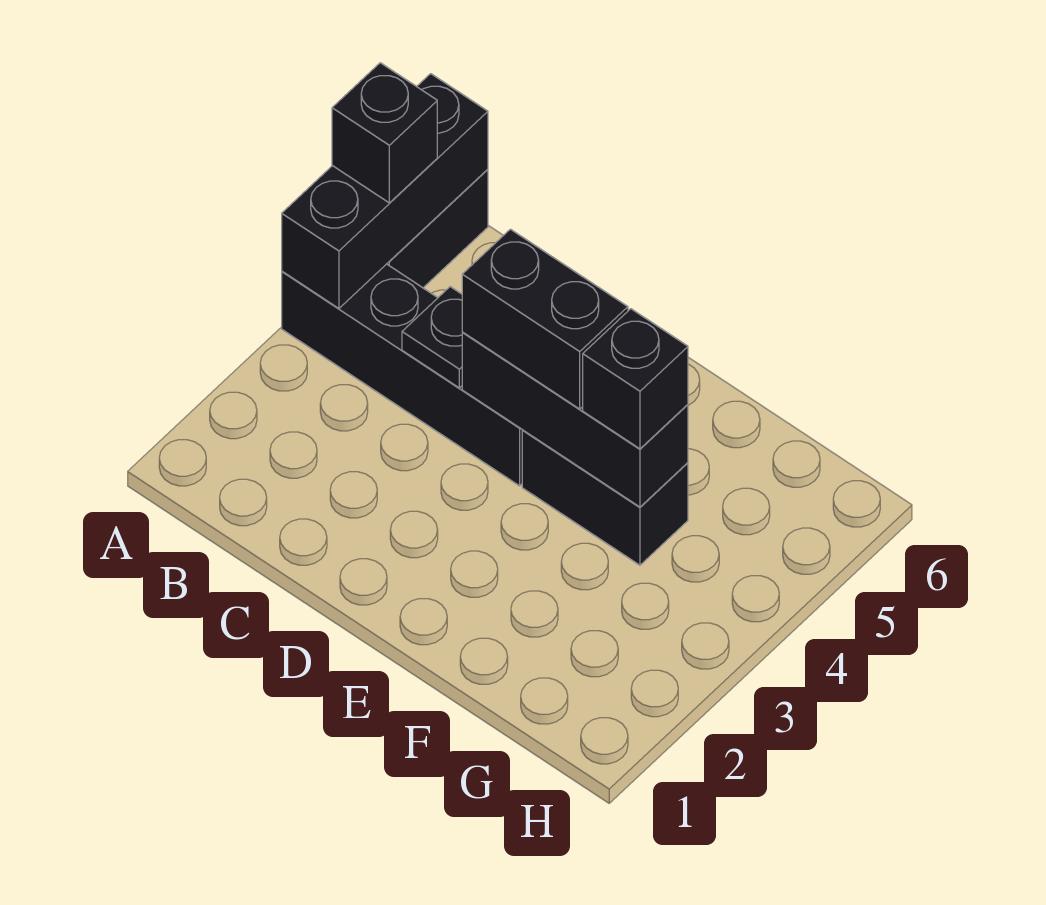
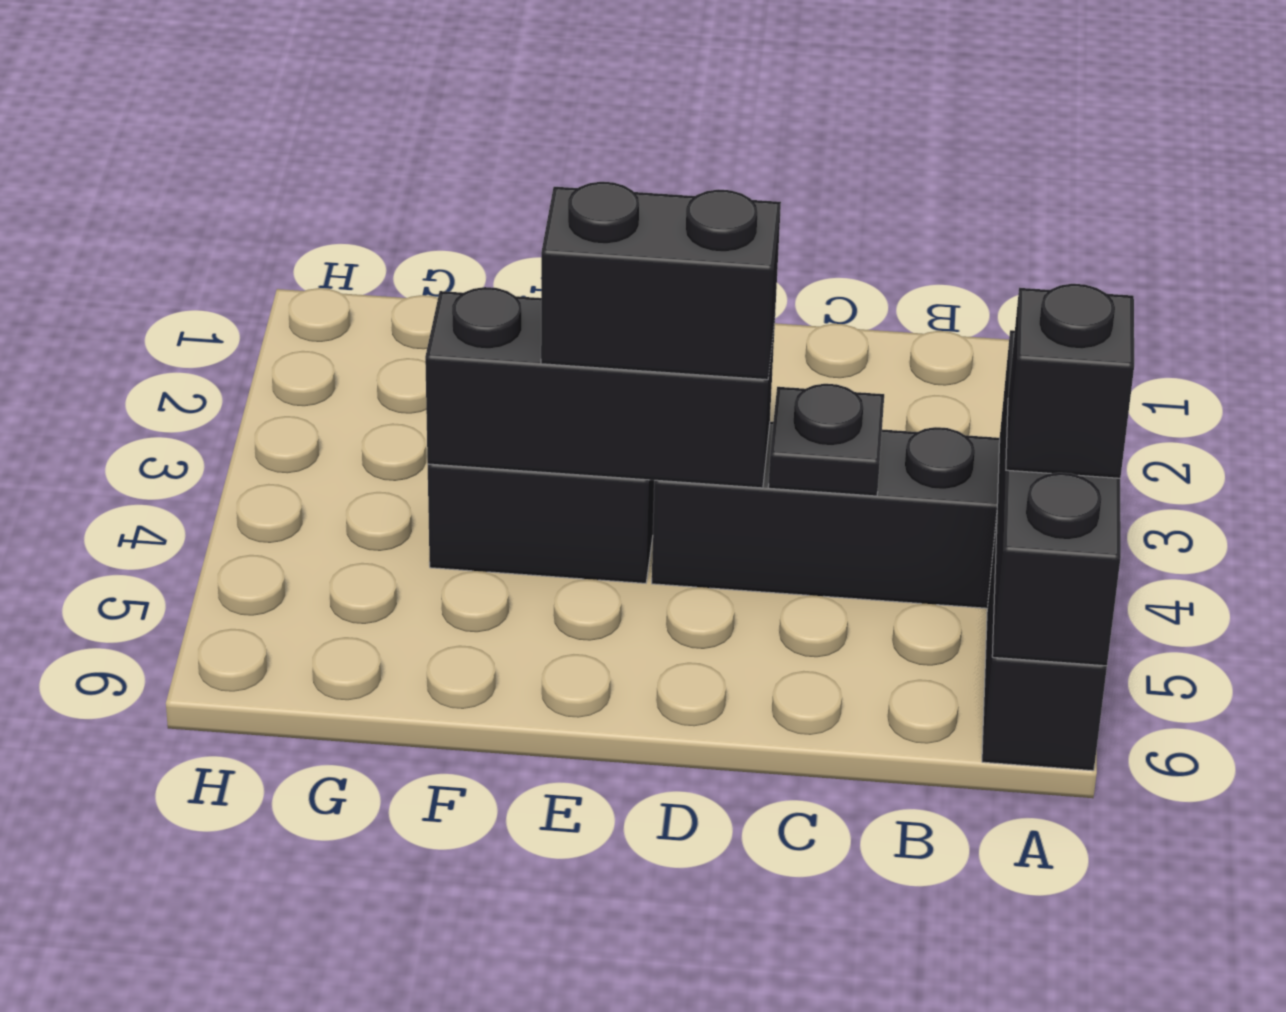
black brick F4 level 3 -> none

